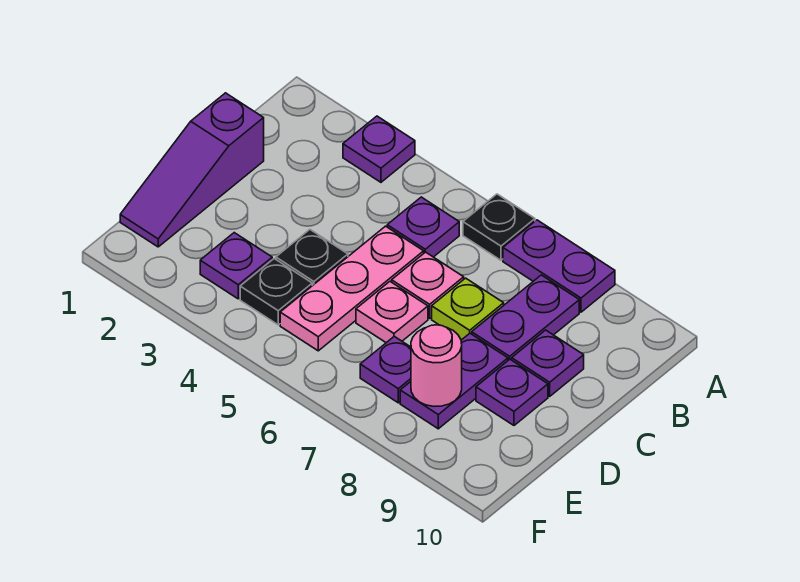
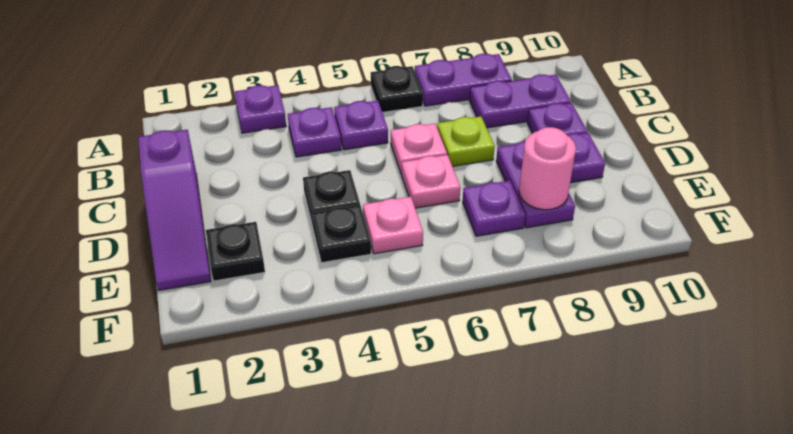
purple plate B8:C8 level 1 -> purple plate B8:B9 level 1
pink plate C5:E5 level 1 -> pink plate E5 level 1
none -> black plate E2 level 1
purple plate E3 level 1 -> purple plate B4 level 1

